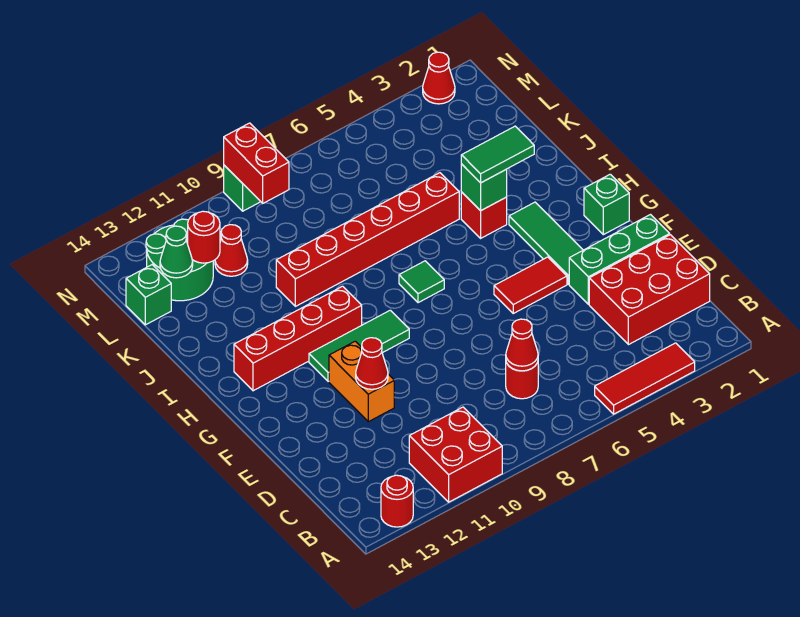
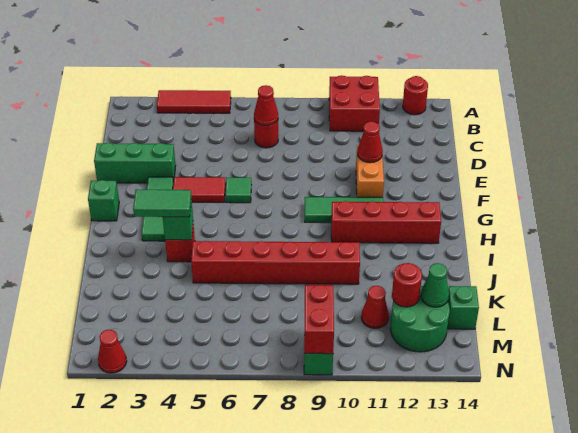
red brick C1:D3 level 1 -> none
green tile H7 level 1 -> green tile F6 level 1

